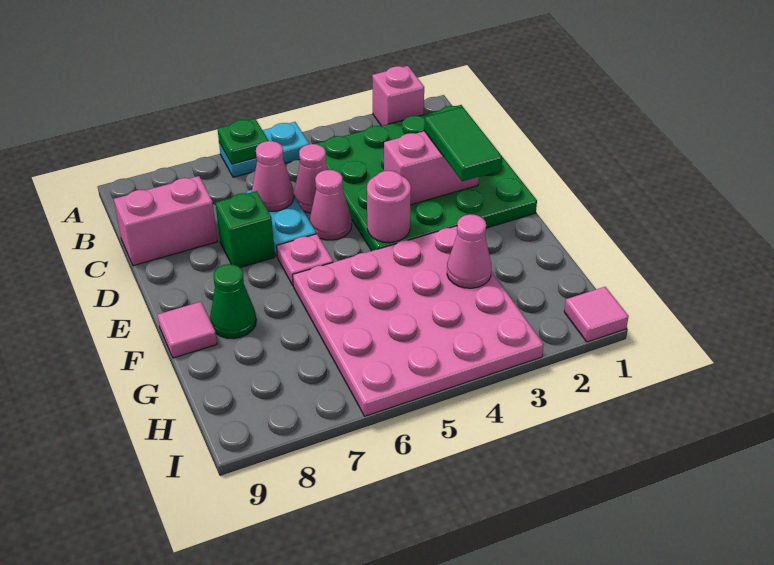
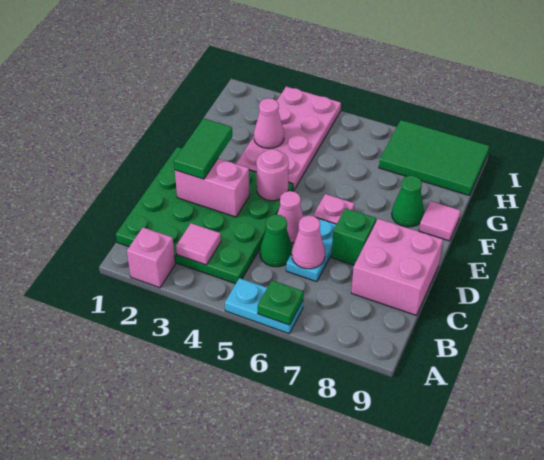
pink cone C5 level 1 -> green cone C5 level 1
pink brick C8:C9 level 1 -> pink brick C8:D9 level 1
pink plate F3:I6 level 1 -> pink plate F3:I4 level 1
none -> green tile H7:I9 level 1
pink tile I1 level 1 -> pink tile B3 level 2

